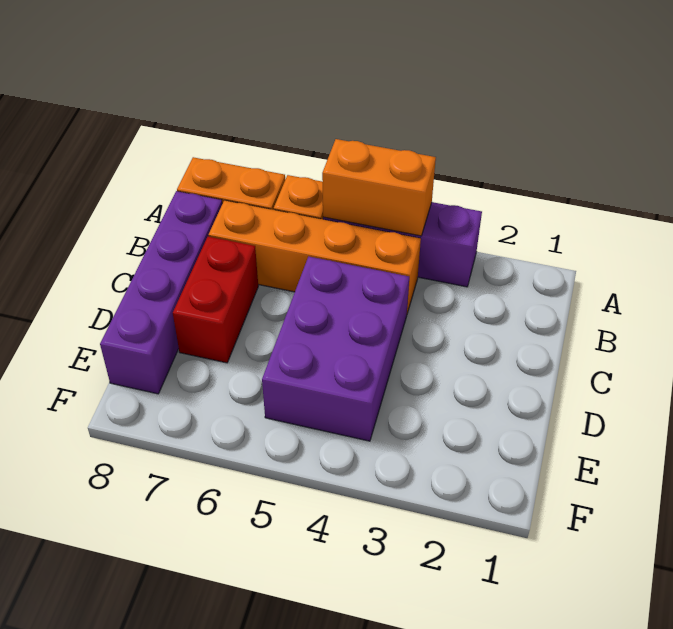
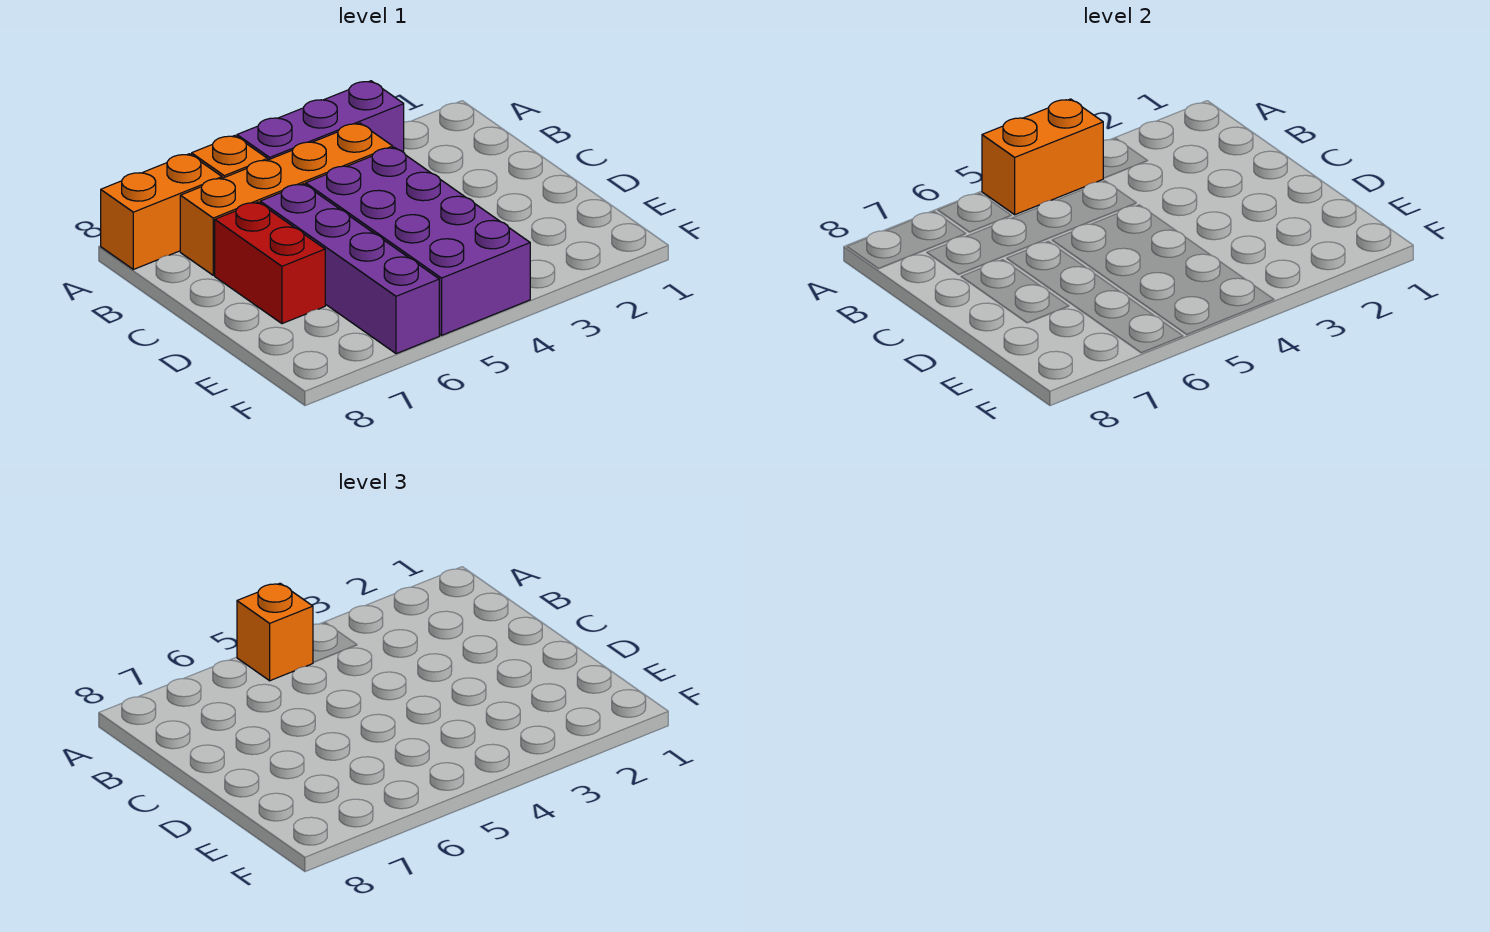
none -> orange brick A5 level 3
purple brick B8:E8 level 1 -> purple brick C6:F6 level 1
purple brick C4:E5 level 1 -> purple brick C4:F5 level 1

